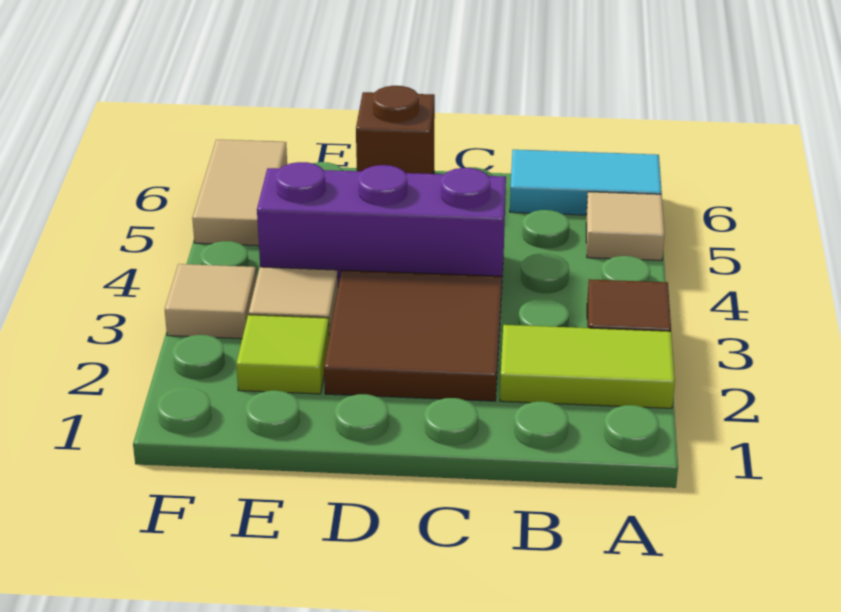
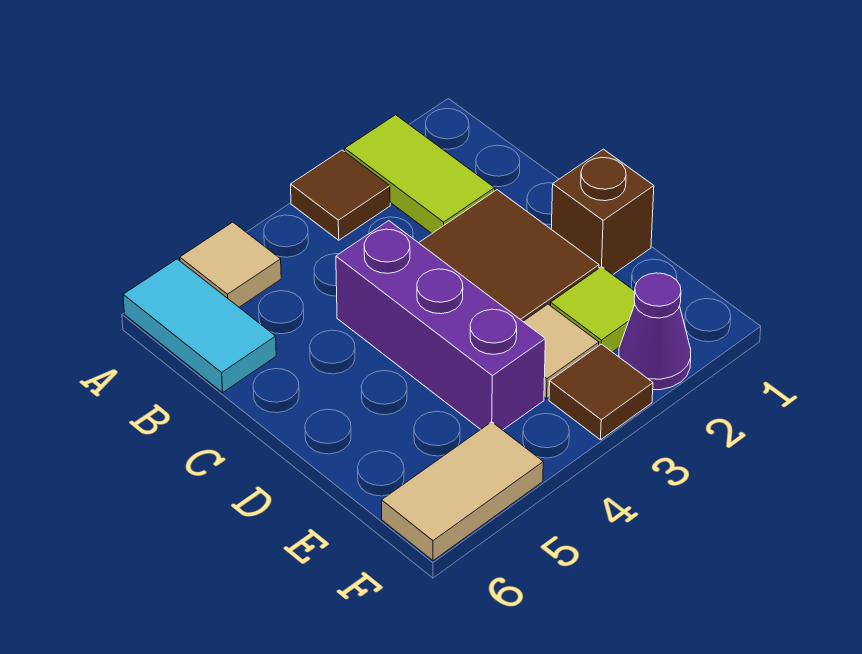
brown brick D6 level 1 -> brown brick D1 level 1
none -> purple cone F2 level 1
tan tile F3 level 1 -> brown tile F3 level 1

